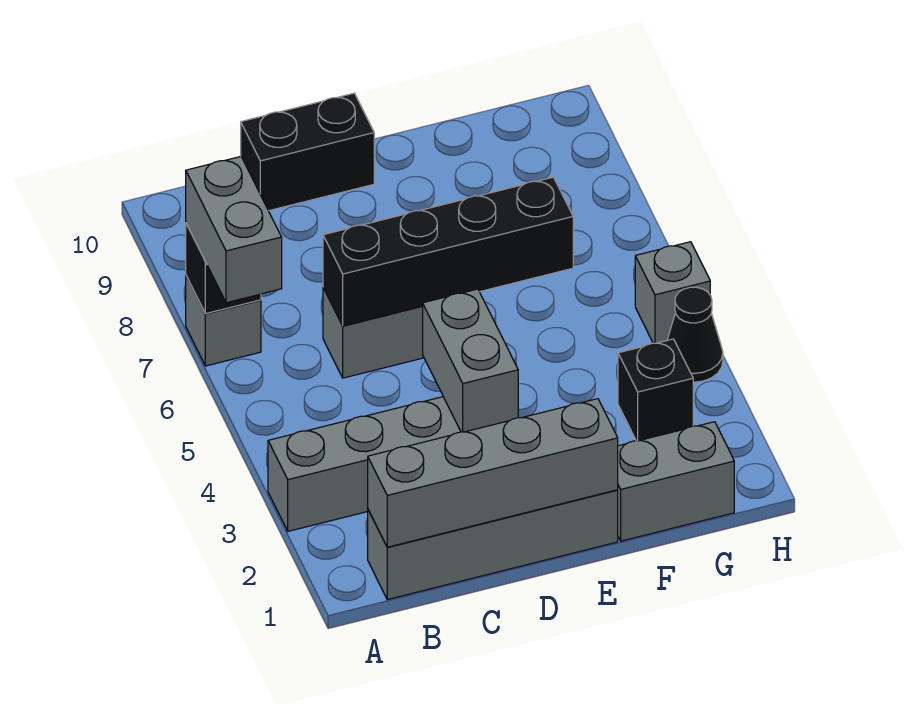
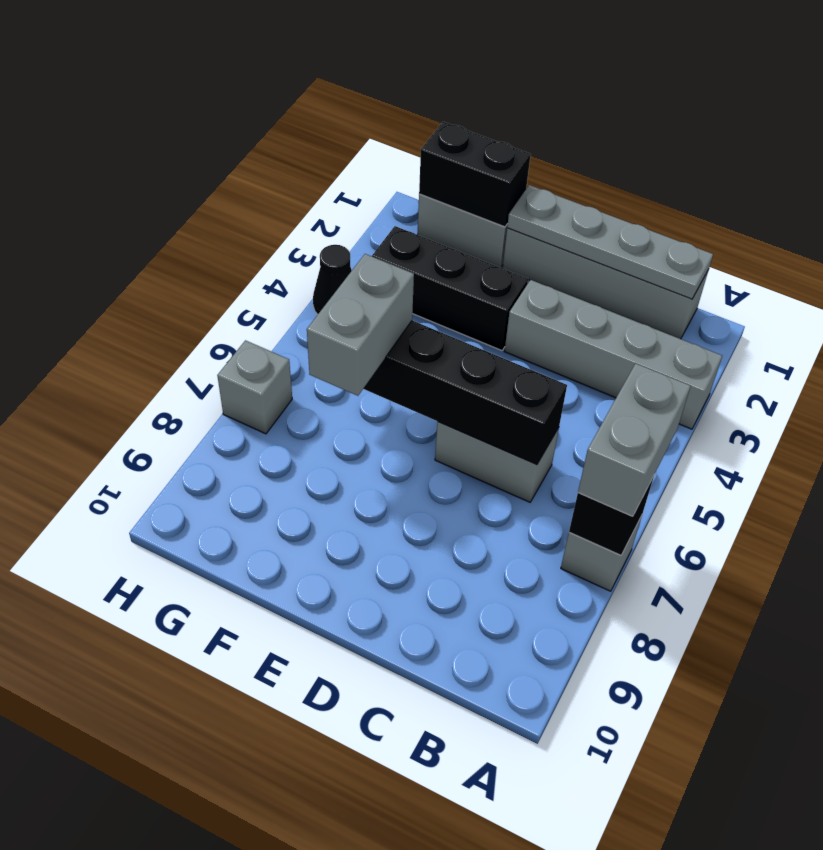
grey brick B1:E1 level 2 -> grey plate B1:E1 level 2
black brick C10:D10 level 1 -> black brick F1:G1 level 2
grey brick D3:D4 level 2 -> grey brick F6:F7 level 3
black brick G3 level 1 -> black brick E3:G3 level 1
grey brick H5 level 1 -> grey brick H7 level 1

